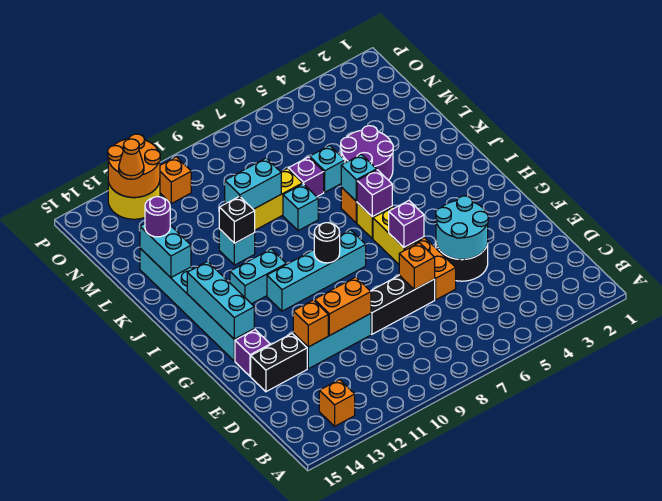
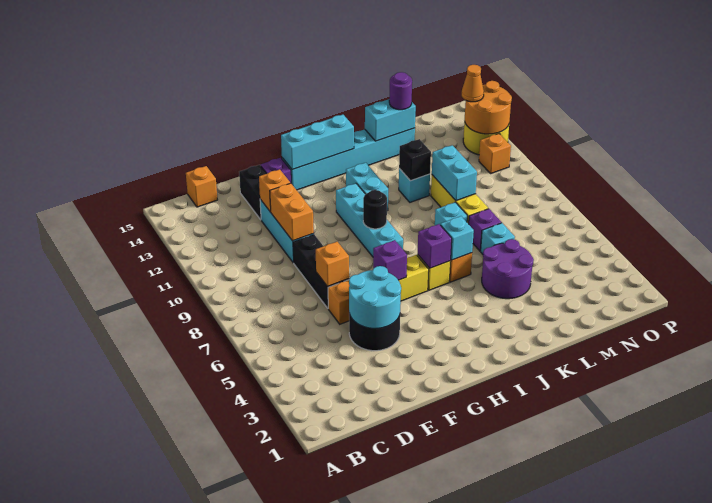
orange brick B13 level 1 -> orange brick C15 level 1

